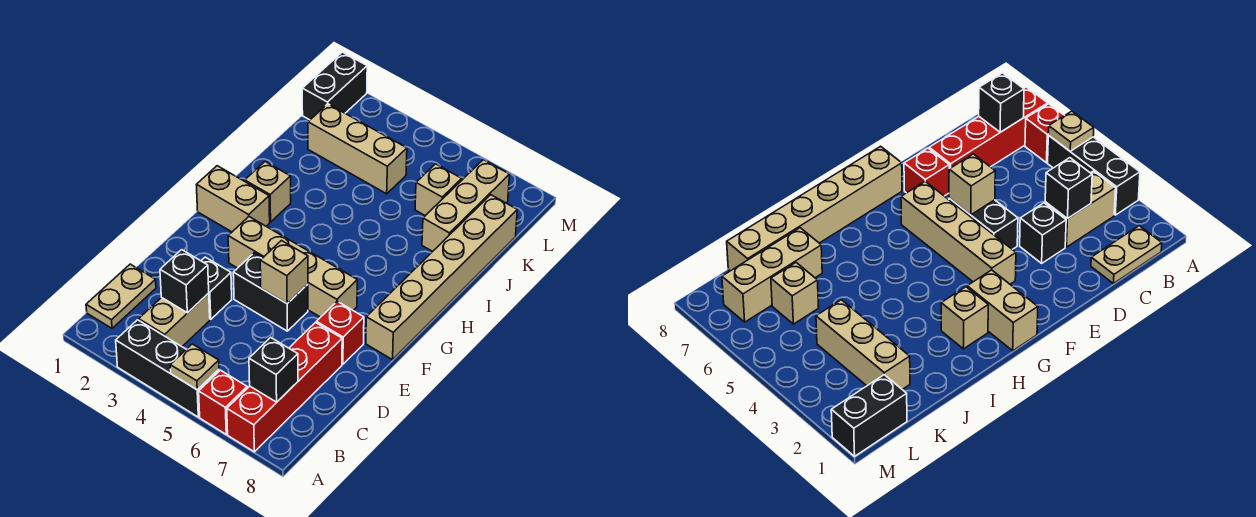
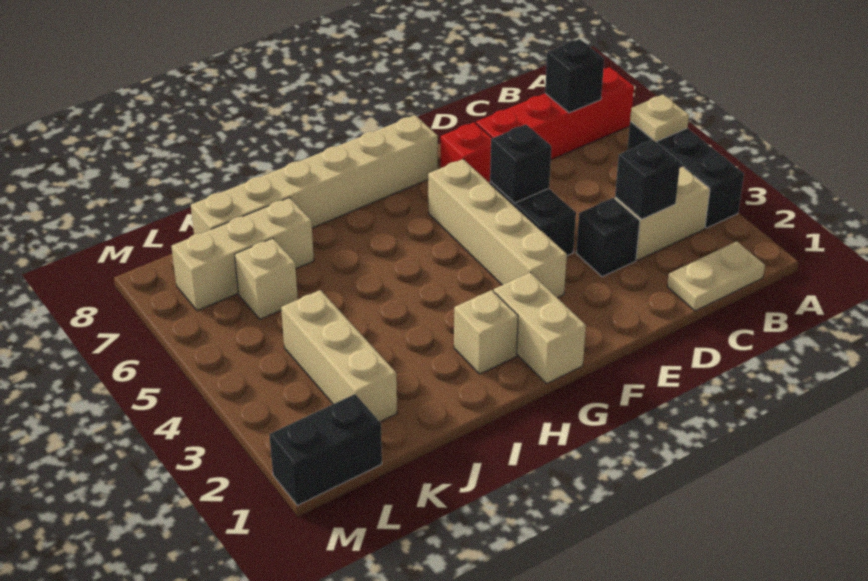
red brick A6 level 1 -> none
tan brick E5 level 2 -> black brick E5 level 2

